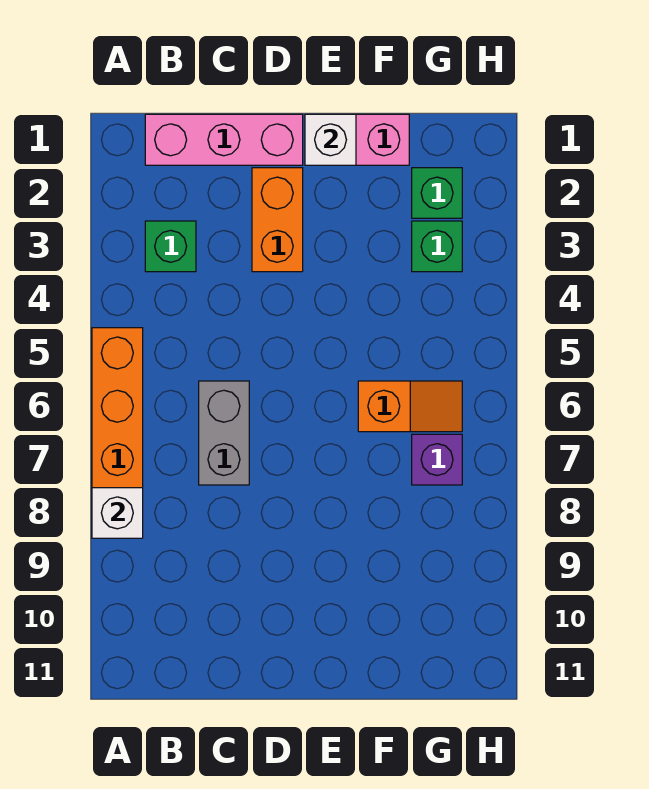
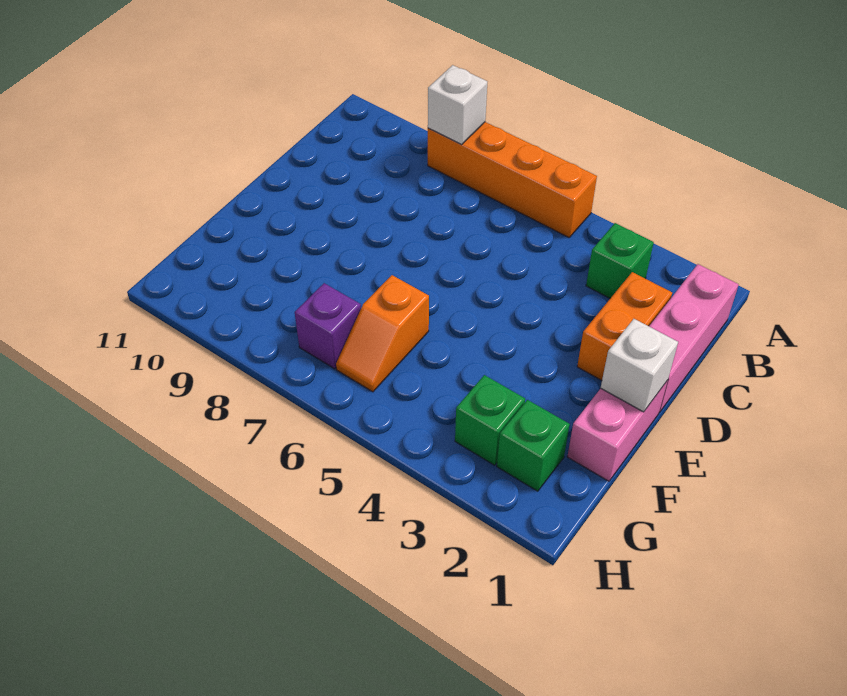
grey brick C6:C7 level 1 -> none
orange brick D2:D3 level 1 -> orange brick C2:D2 level 1

